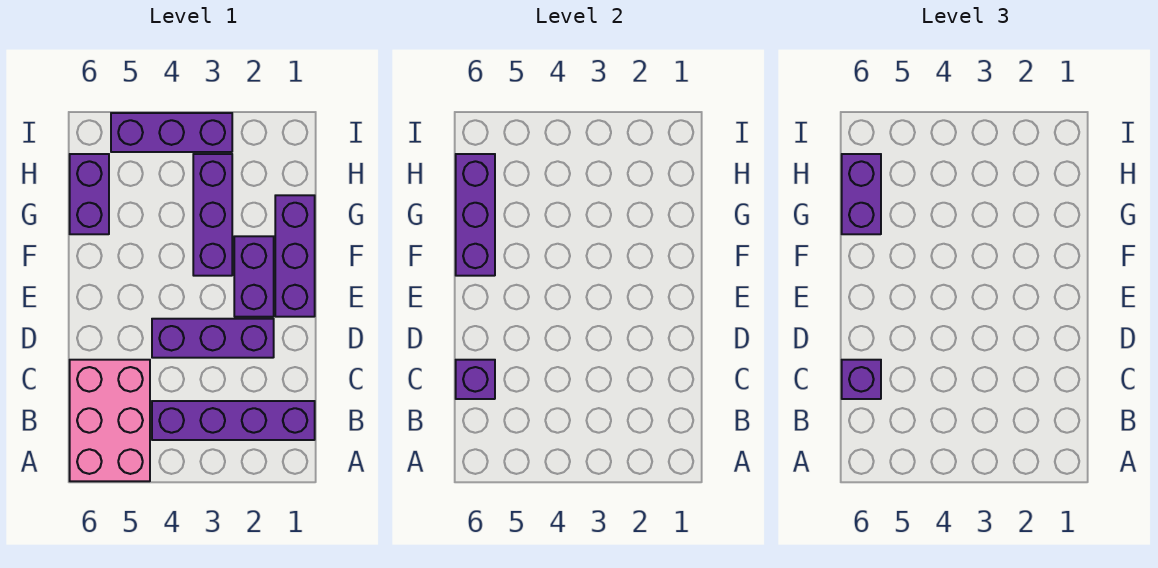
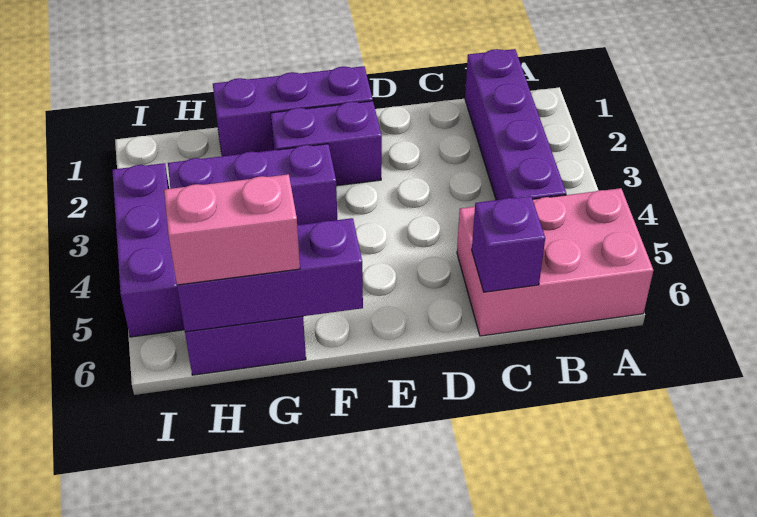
purple brick C6 level 3 -> none
purple brick D2:D4 level 1 -> none
purple brick G6:H6 level 3 -> pink brick G6:H6 level 3

